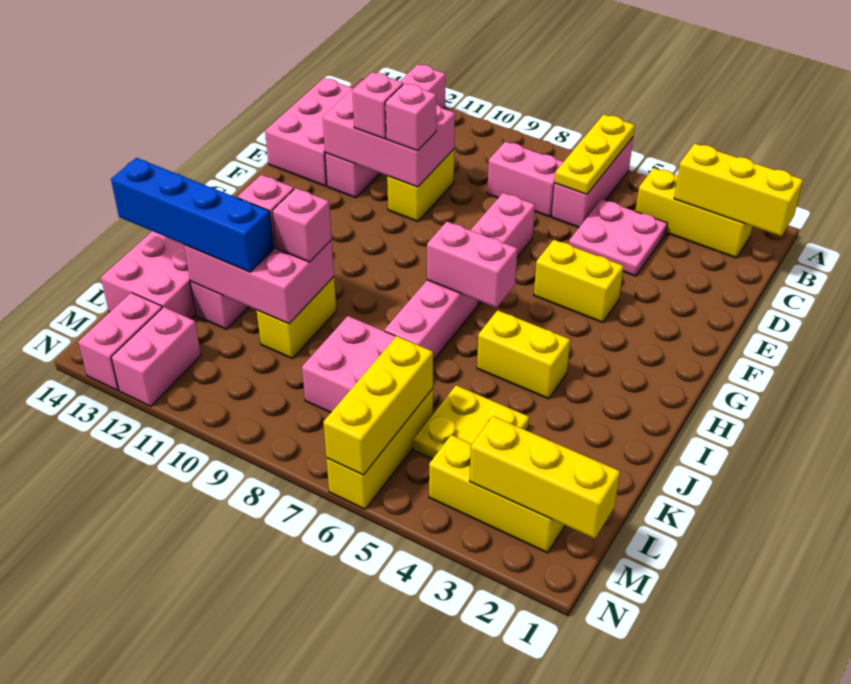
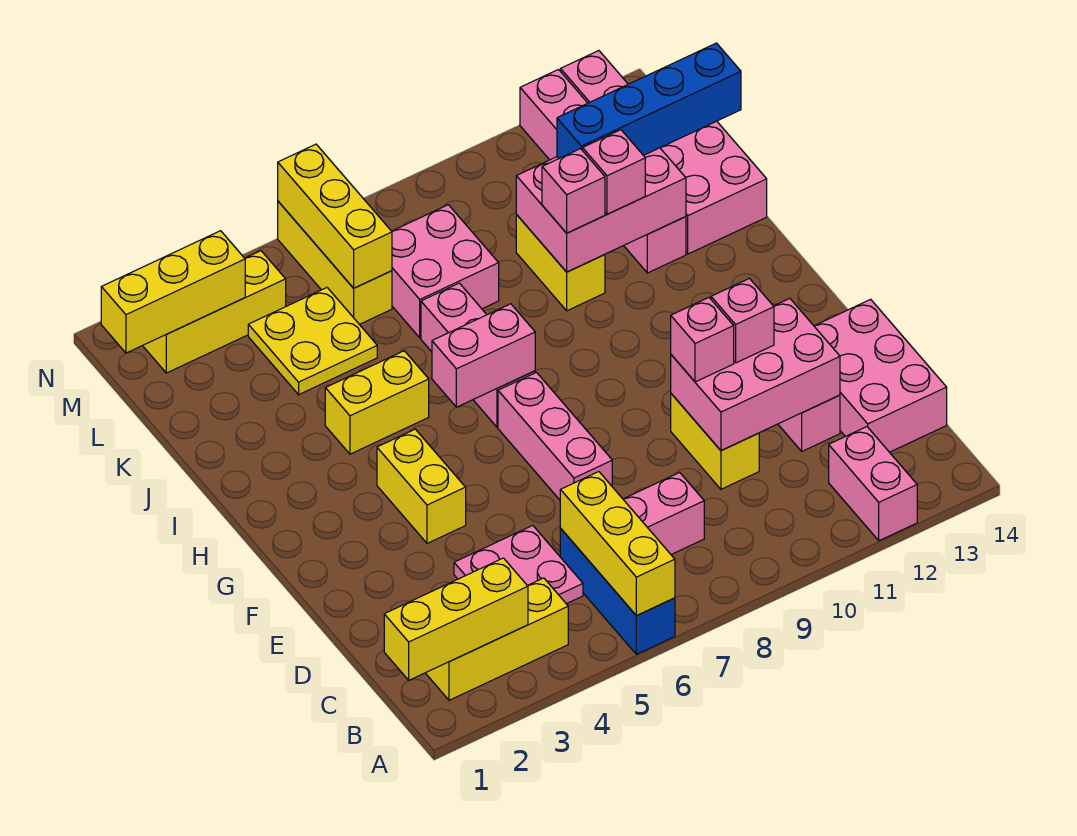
pink brick A6:C6 level 1 -> blue brick A6:C6 level 1
yellow plate A6:C6 level 2 -> yellow brick A6:C6 level 2
yellow brick F4:F5 level 1 -> yellow brick F4:G4 level 1

